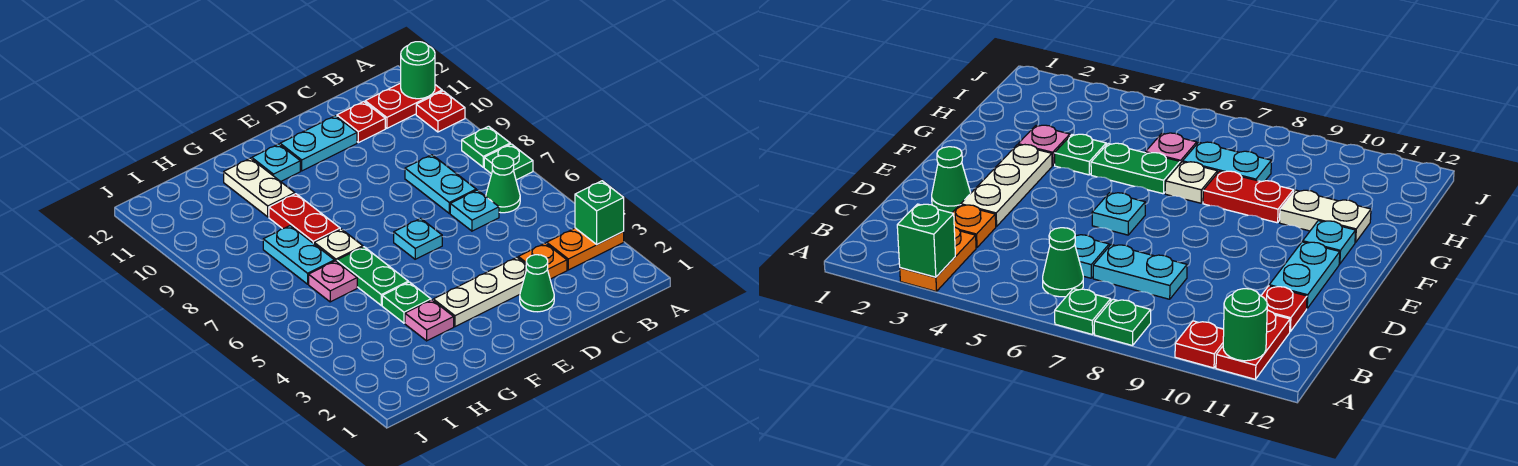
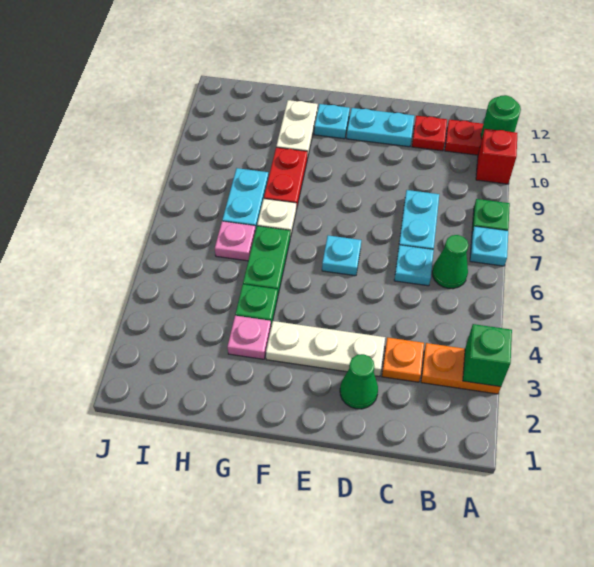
green plate A7 level 1 -> cyan plate A7 level 1
red plate A10 level 1 -> red brick A10 level 1

